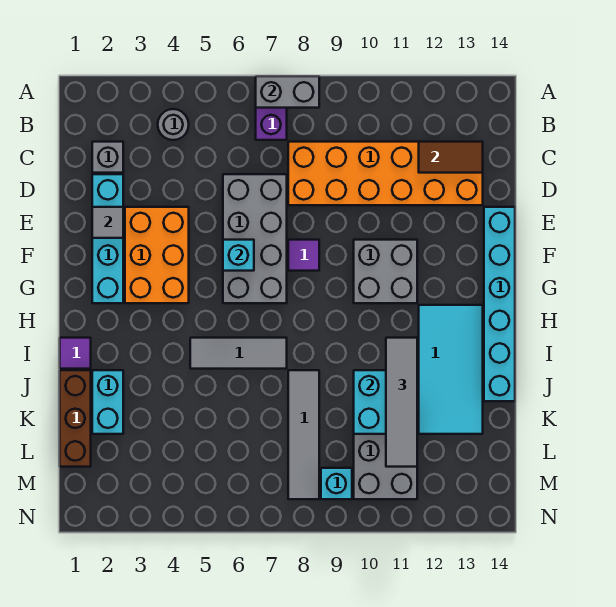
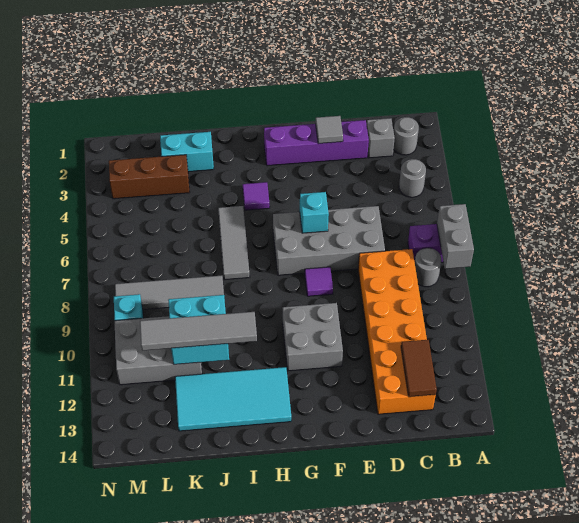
none -> grey round brick B2 level 1
none -> grey round brick B8 level 1
cyan brick D2:G2 level 1 -> purple brick D2:G2 level 1
orange brick E3:G4 level 1 -> none
cyan brick E14:J14 level 1 -> none
purple tile I1 level 1 -> purple tile H4 level 1
brown brick J1:L1 level 1 -> brown brick K3:M3 level 1

